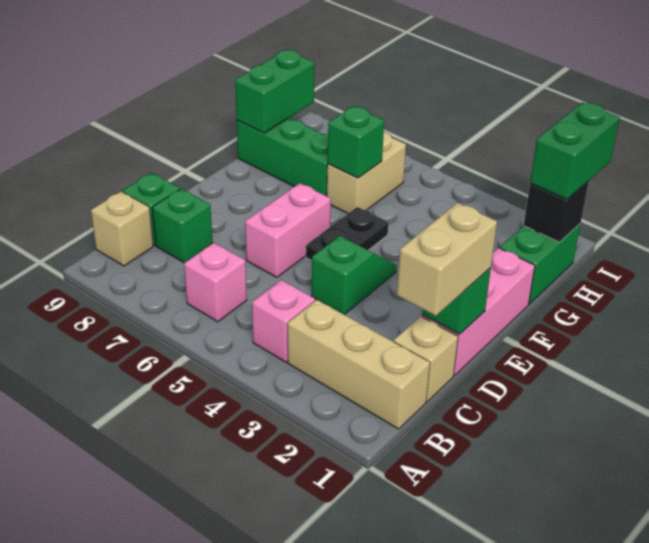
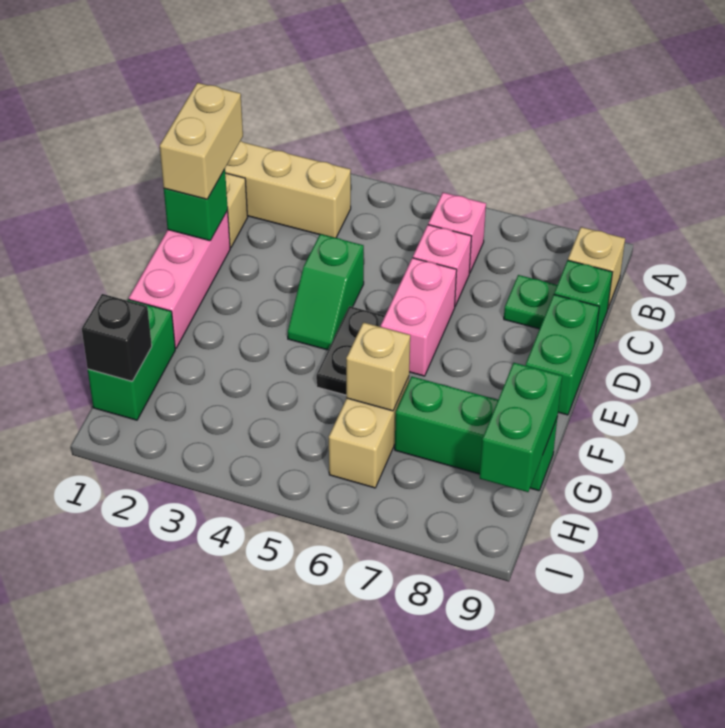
pink brick B4 level 1 -> pink brick C6 level 1
green brick C8 level 1 -> green plate C8 level 1
green brick G6 level 2 -> tan brick G6 level 2
green brick H1:I1 level 3 -> green brick D9:E9 level 1

